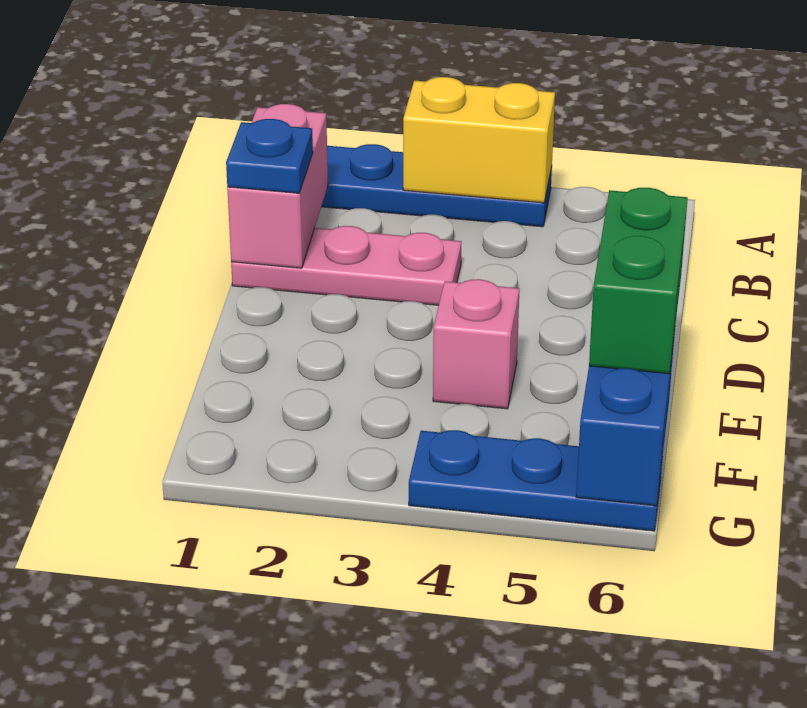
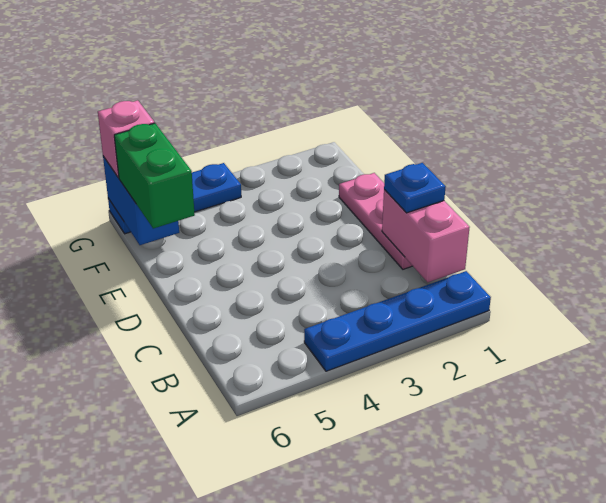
yellow brick A3:A4 level 2 -> none
pink plate C1:C3 level 1 -> pink plate C1:E1 level 1
pink brick E4 level 1 -> pink brick G6 level 3

